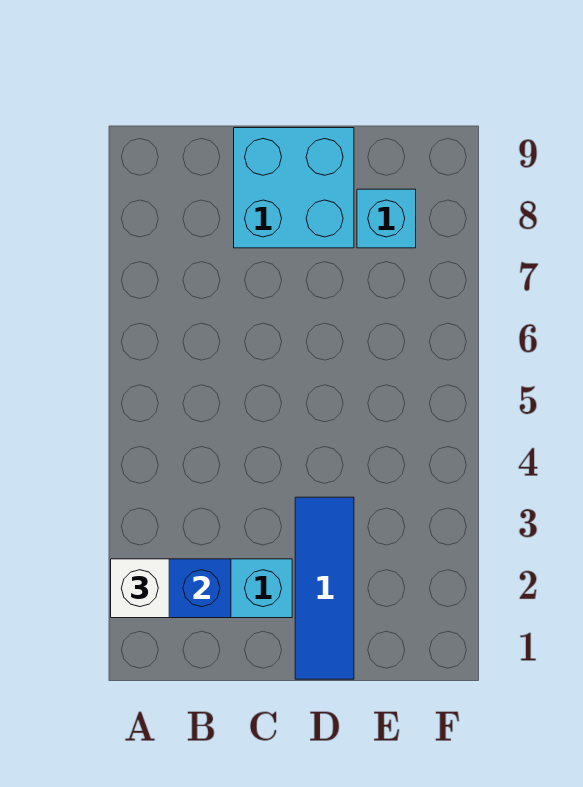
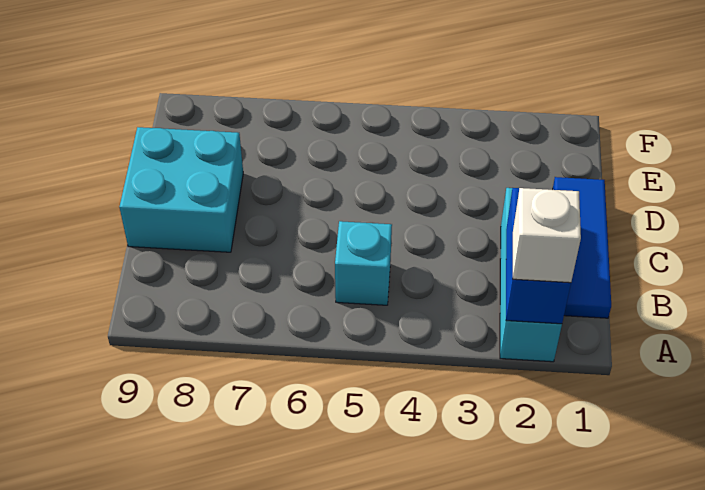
blue tile D1:D3 level 1 -> blue tile B1:D1 level 1
cyan brick E8 level 1 -> cyan brick B5 level 1

